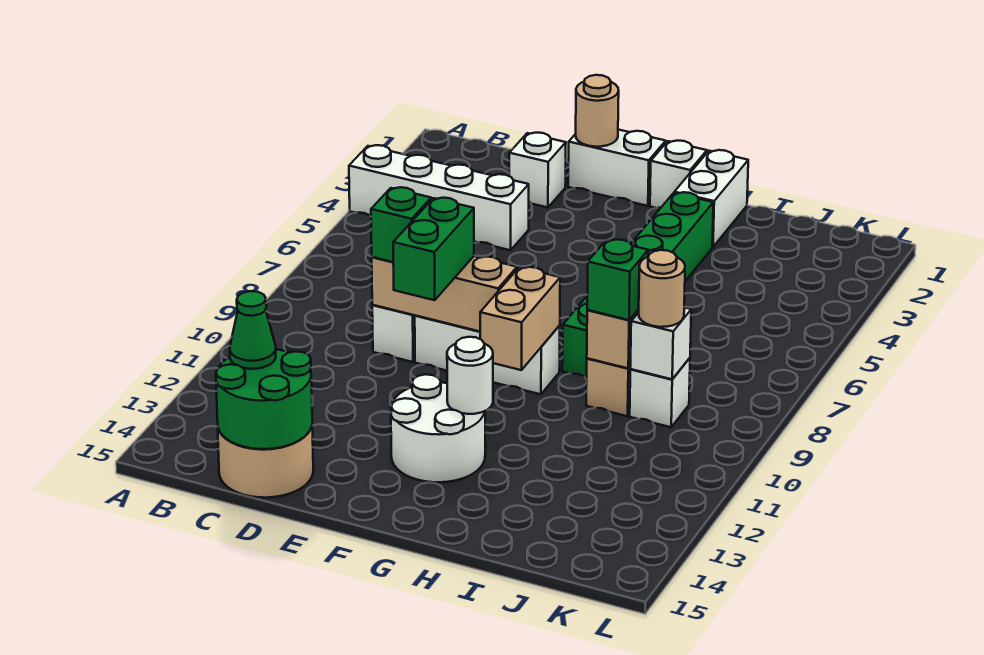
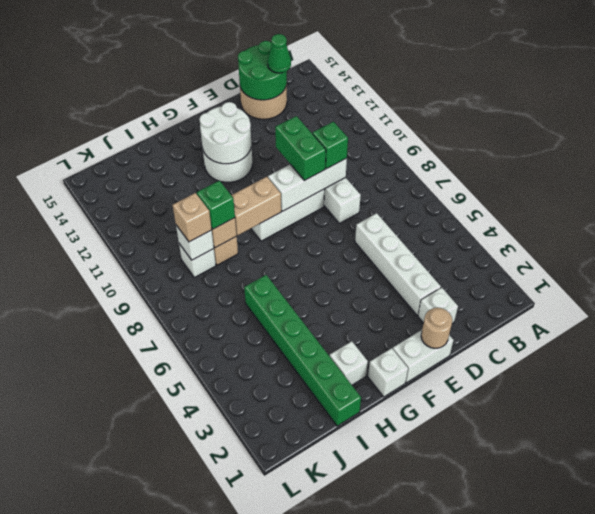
white brick A4:D4 level 1 -> white brick D3:D6 level 1
tan brick D9:F9 level 2 -> white brick D9:F9 level 2
tan brick G9:G10 level 2 -> tan brick G9:H9 level 2
white round brick G12 level 2 -> white round brick F12:G13 level 2
white brick H1:H2 level 1 -> white brick H2 level 1
green brick H3:H8 level 1 -> green brick I1:I6 level 1
tan round brick J9 level 3 -> tan brick J9 level 3

